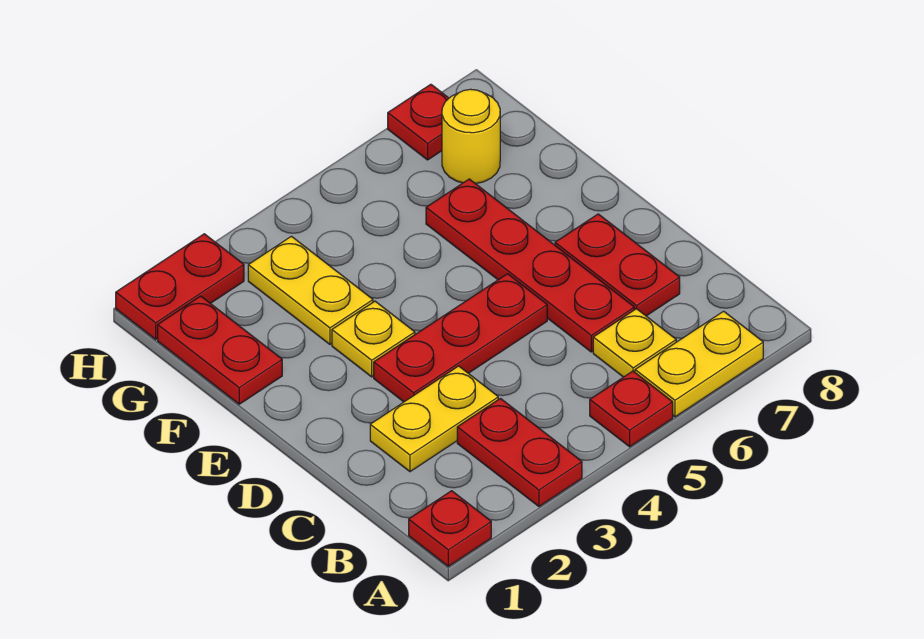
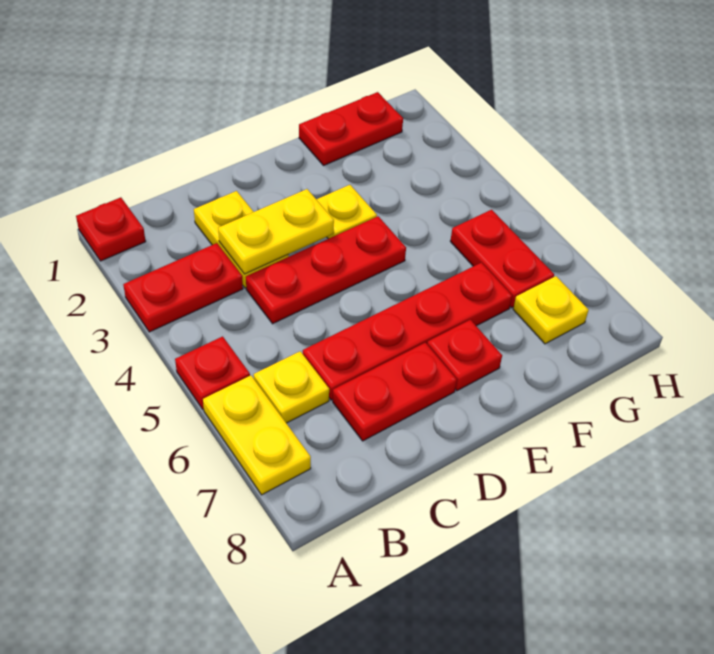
red plate D3:D5 level 1 -> red plate C4:E4 level 1
yellow plate F3:G3 level 1 -> yellow plate C3:D3 level 2
yellow round brick G7 level 1 -> yellow plate G7 level 1
red plate H1:H2 level 1 -> red plate G5:G6 level 1
red plate H7 level 1 -> red plate E7 level 1

